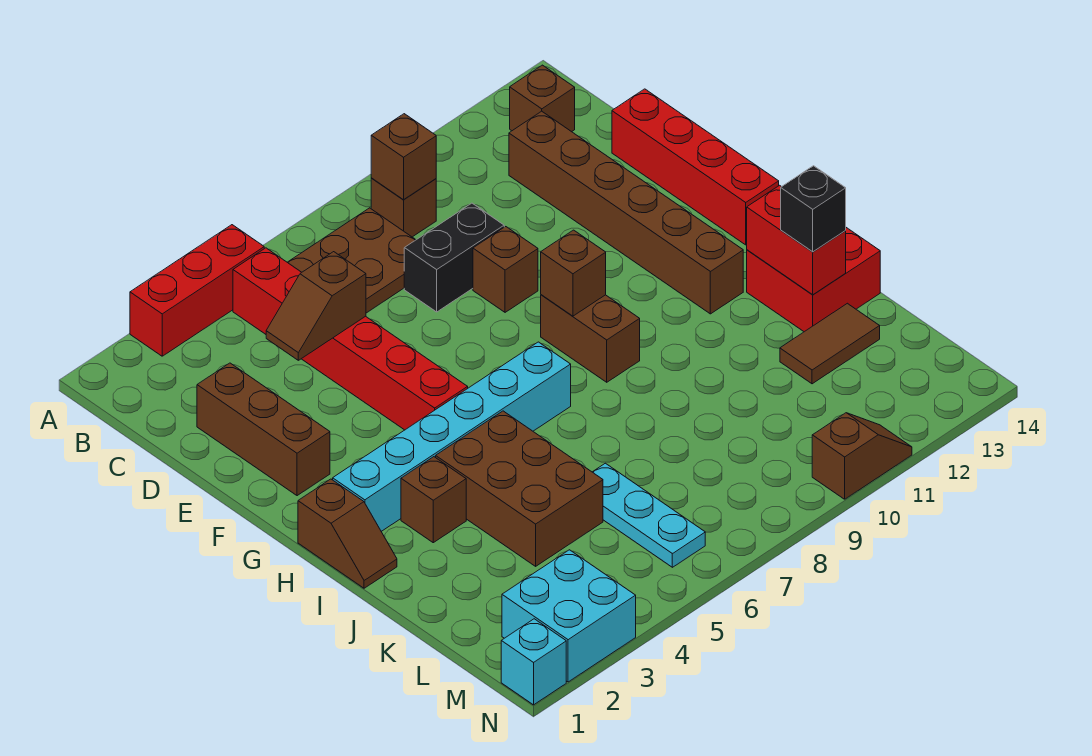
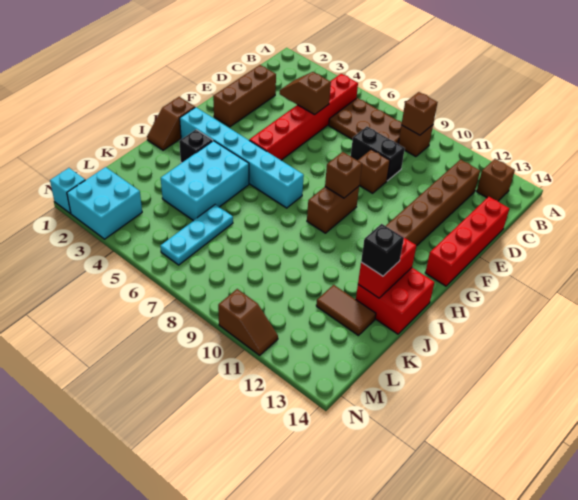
red brick A3:A5 level 1 -> none
brown brick I3 level 1 -> black brick I3 level 1
brown brick I4:K5 level 1 -> cyan brick I4:K5 level 1

